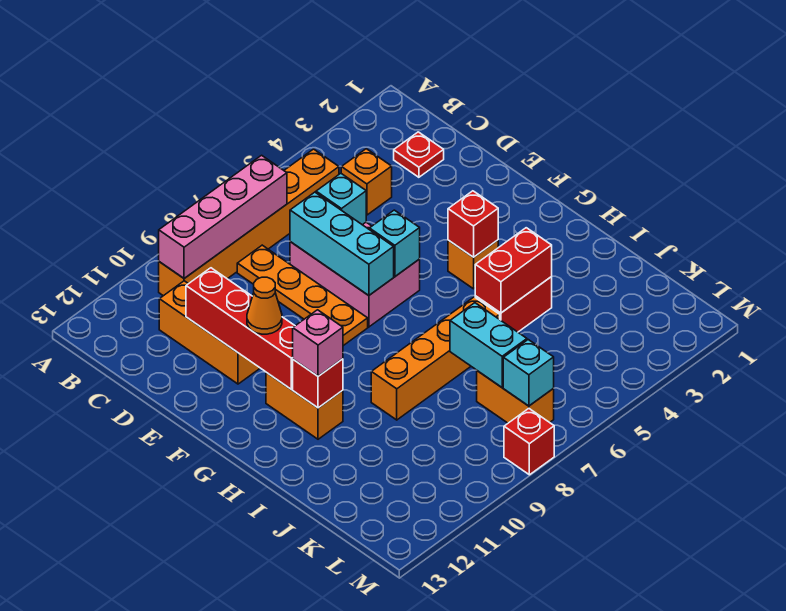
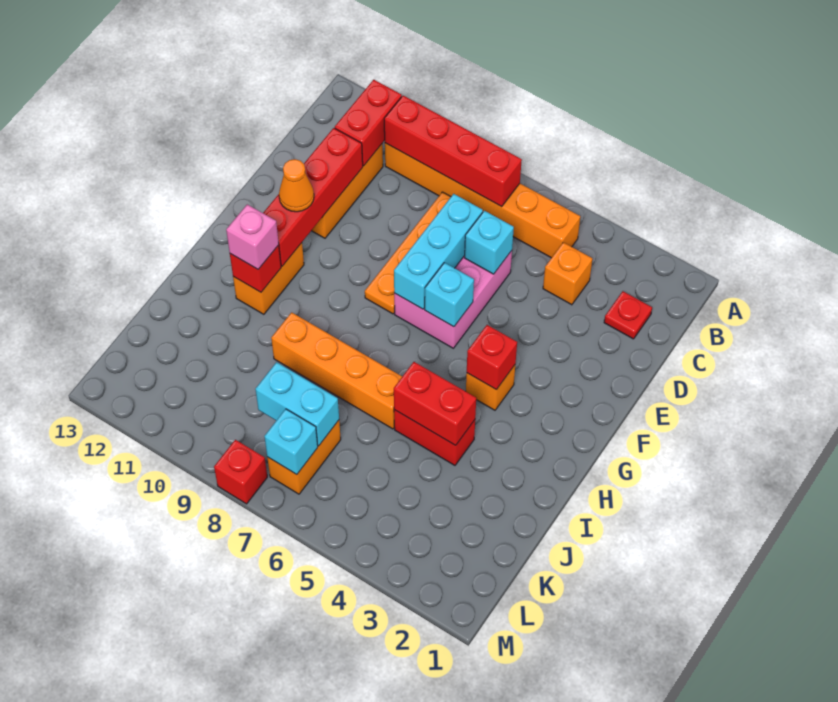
pink brick B7:B10 level 2 -> red brick B7:B10 level 2
none -> red brick B11:C11 level 2
cyan brick J7:K7 level 2 -> cyan brick K7:K8 level 2

